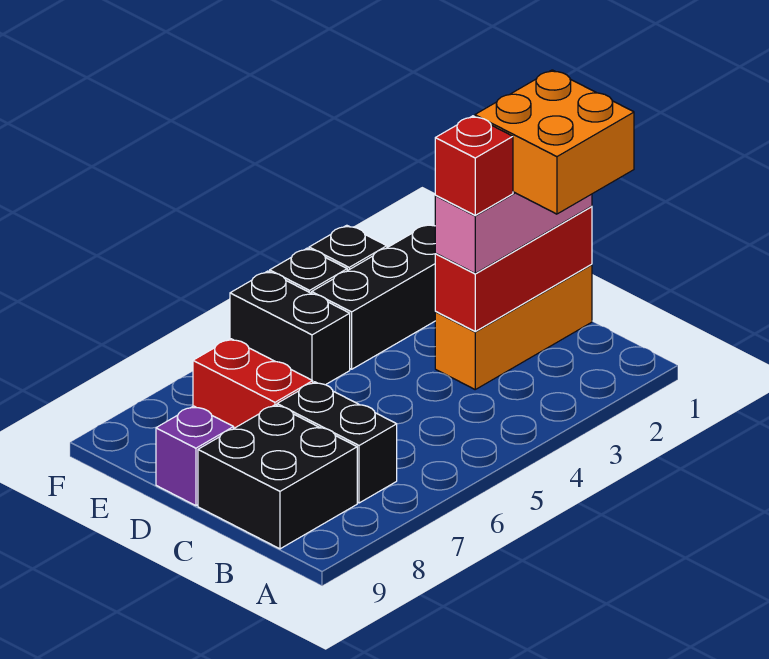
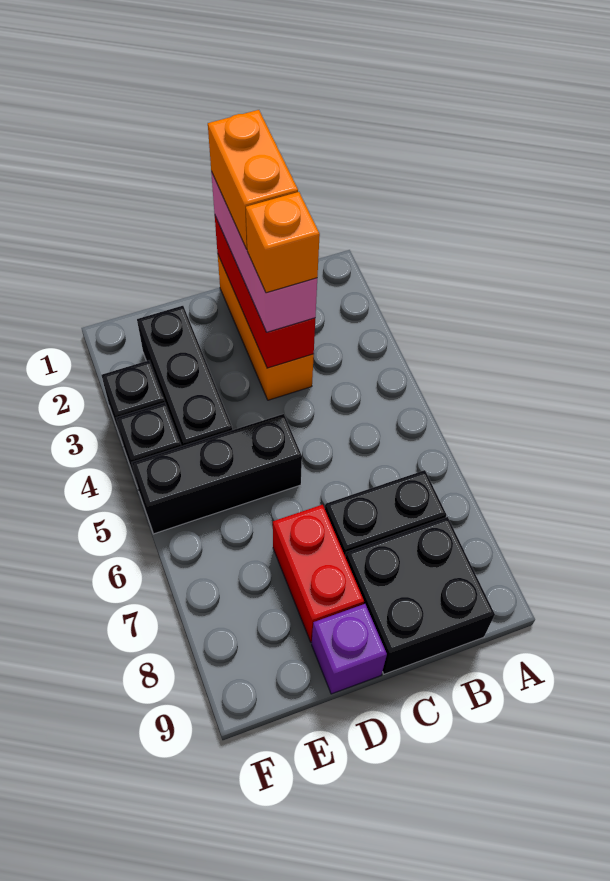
orange brick B1:C2 level 4 -> orange brick C1:C2 level 4
red brick C3 level 4 -> orange brick C3 level 4
red brick D7:E7 level 1 -> red brick D7:D8 level 1
black brick E5:F5 level 1 -> black brick D5:F5 level 1

